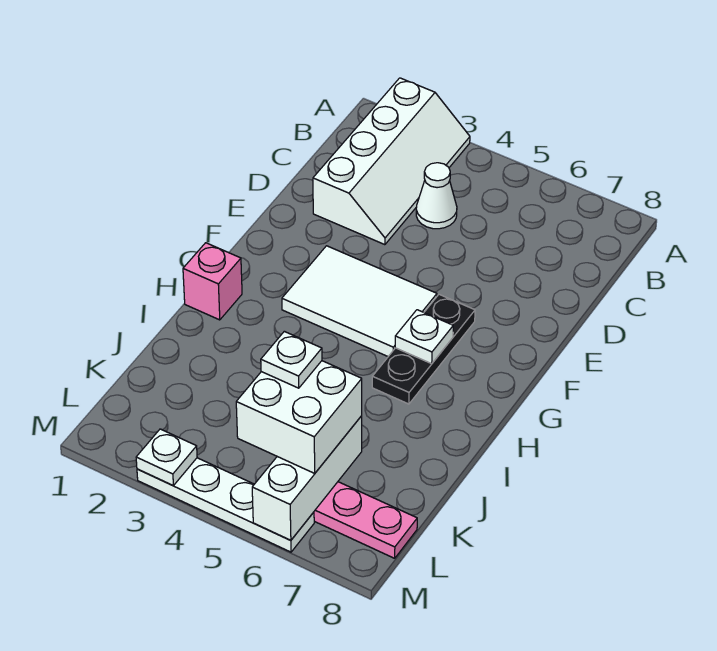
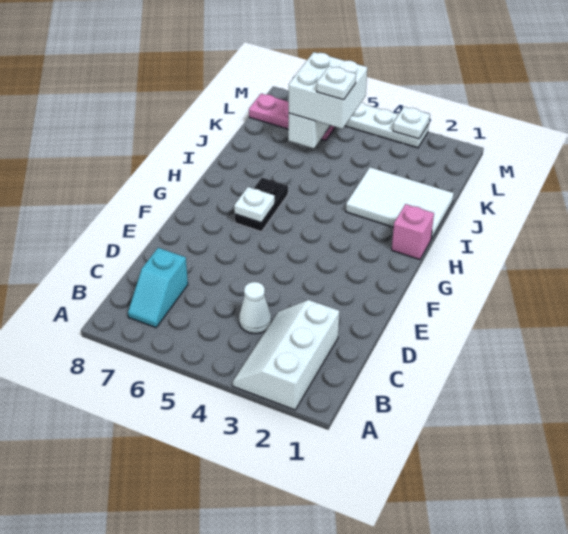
white slope A2:D3 level 1 top 2 -> white slope A2:C3 level 1 top 2
none -> cyan slope B7:C7 level 1 top C
white tile F3:G5 level 1 -> white tile I1:J3 level 1
black plate F6:H6 level 1 -> black plate G6:H6 level 1

